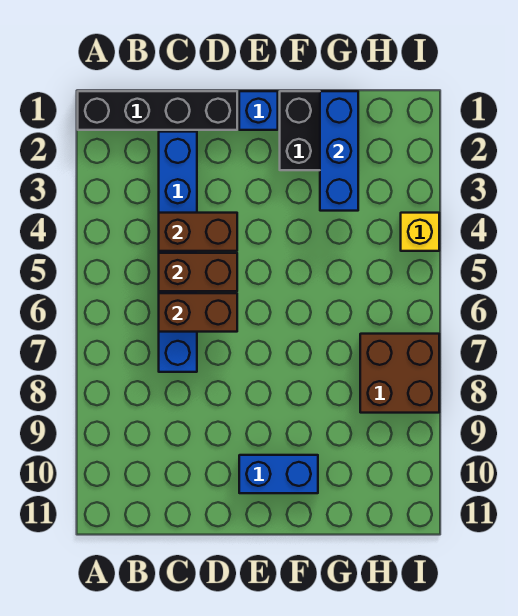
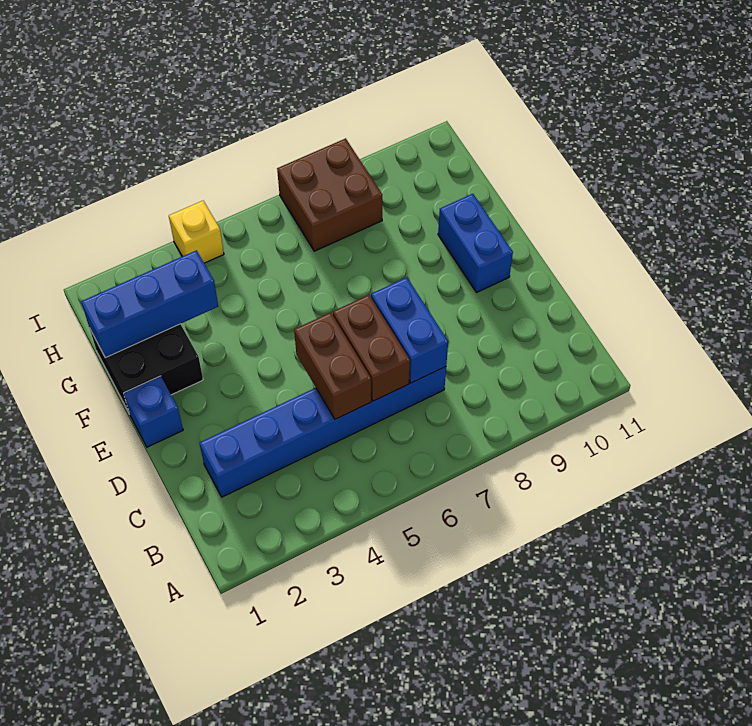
black brick A1:D1 level 1 -> none
brown brick C4:D4 level 2 -> none
none -> blue brick C7:D7 level 2

